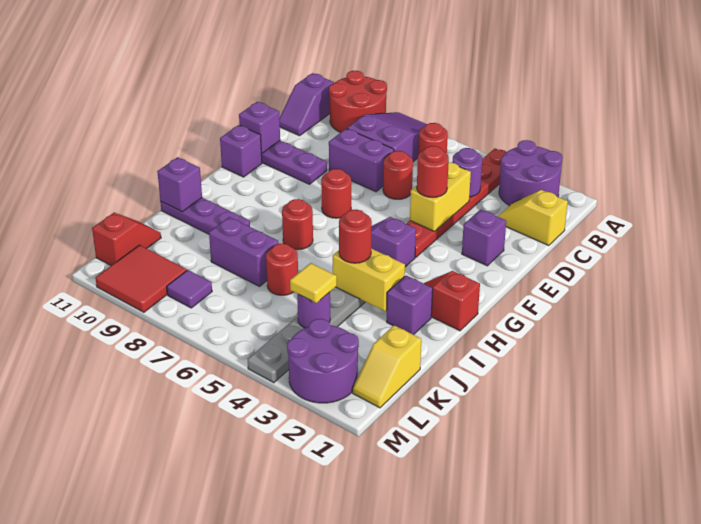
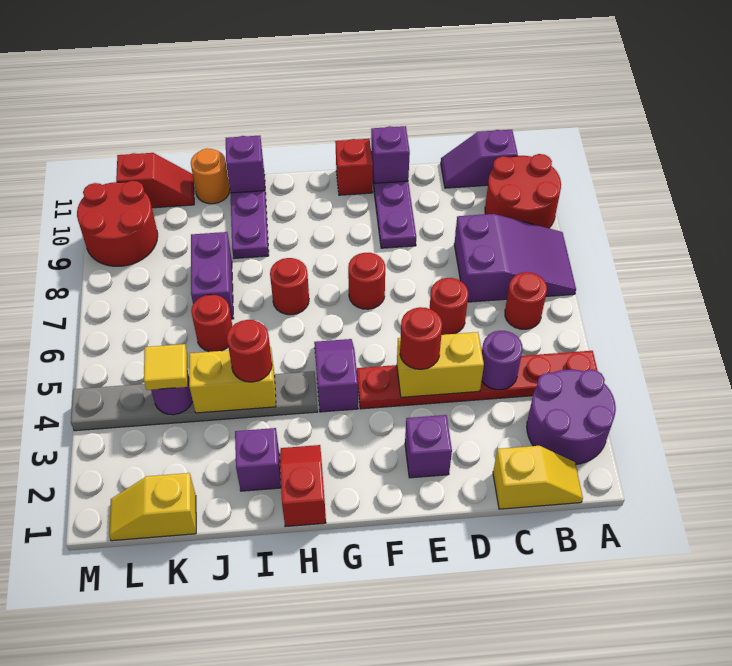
yellow slope C1:C2 level 1 top 1 -> yellow slope B1:C1 level 1 top C
purple brick D7:D8 level 1 -> none
purple brick F11 level 1 -> red brick F11 level 1
yellow brick I3:I4 level 2 -> yellow brick I4:J4 level 2
none -> orange round brick J11 level 1
purple round brick L2:M3 level 1 -> none
purple tile L8 level 1 -> none
red tile L9:M10 level 1 -> red round brick L9:M10 level 1

